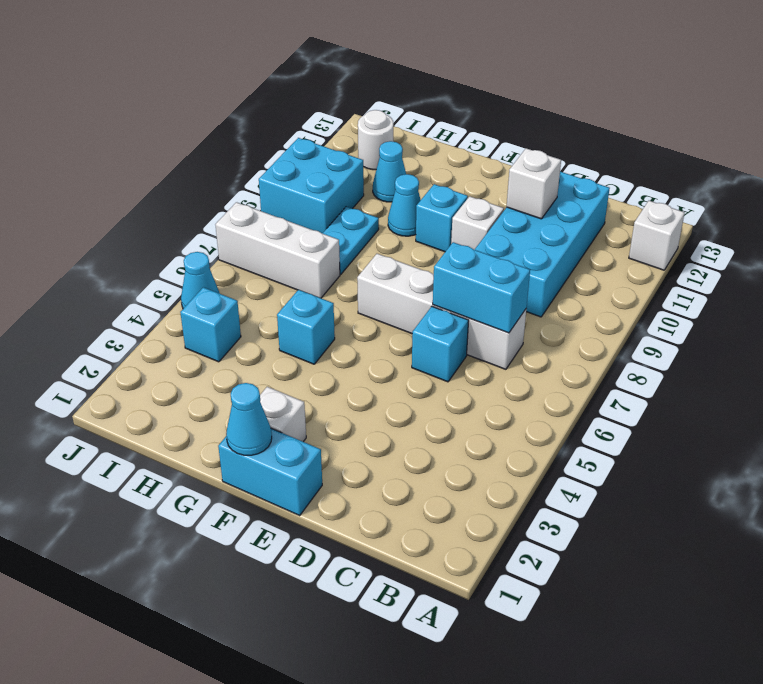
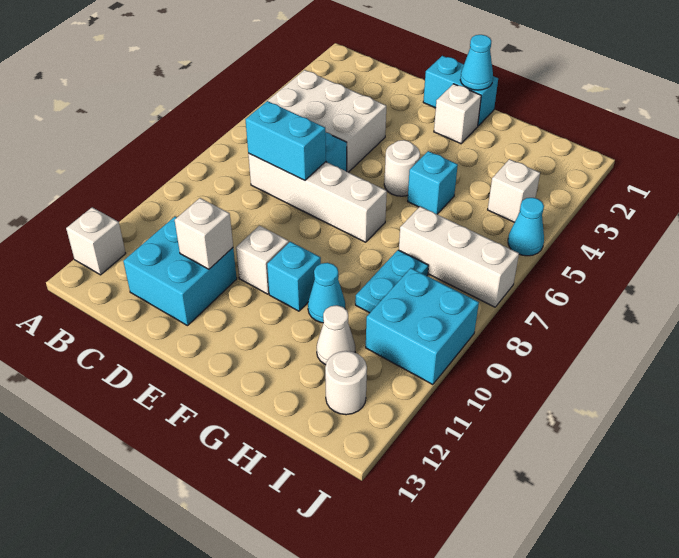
none -> white brick B4:D5 level 1
cyan brick C9:D12 level 1 -> cyan brick C11:D12 level 1
none -> white round brick F5 level 1
cyan cone H11 level 1 -> white cone H11 level 1
cyan brick I4 level 1 -> white brick I4 level 1

